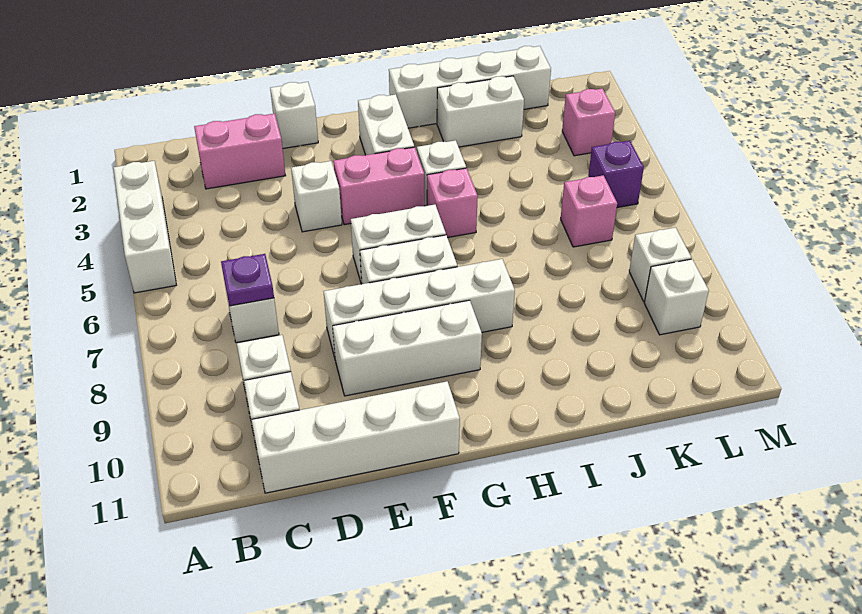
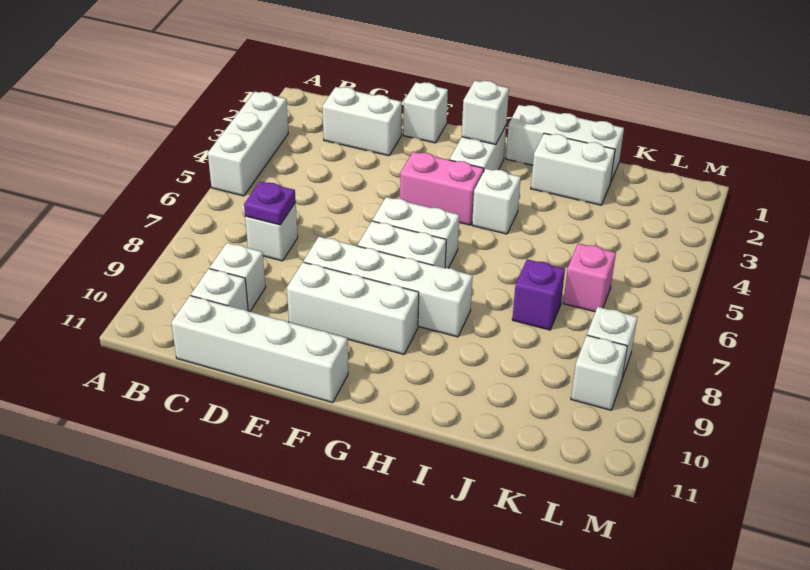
pink brick C2:D2 level 1 -> white brick C2:D2 level 1
white brick E4 level 1 -> white brick G2 level 2
white brick H1:K1 level 1 -> white brick H1:J1 level 1
pink brick H5 level 1 -> none
pink brick L3 level 1 -> none
purple brick L5 level 1 -> purple brick J7 level 1

